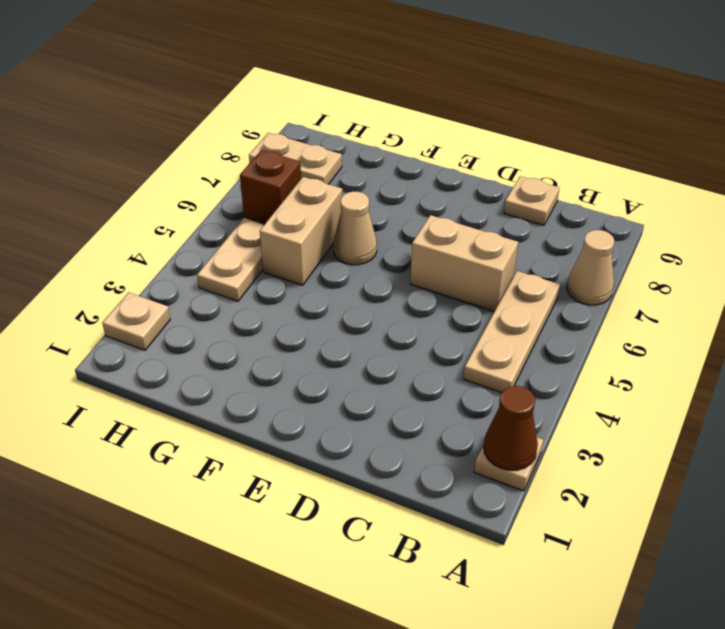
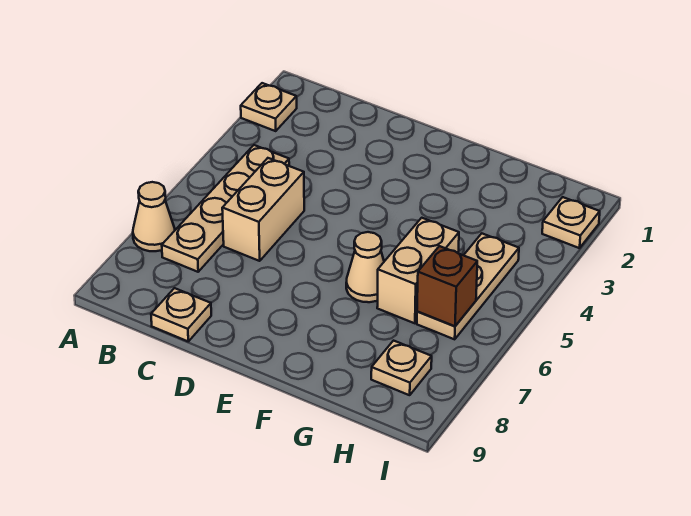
brown cone A2 level 2 -> none
tan plate B4:B6 level 1 -> tan plate B4:B7 level 1
tan brick C6:D6 level 1 -> tan brick C5:C6 level 1
tan plate H8:I8 level 1 -> tan plate H8 level 1

